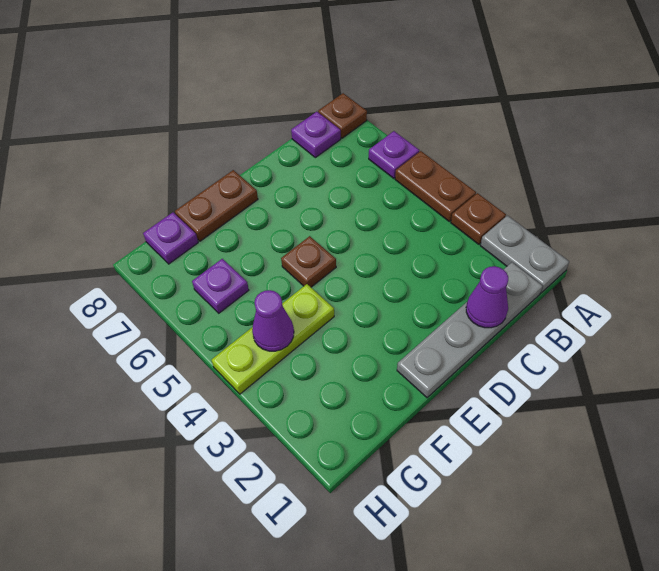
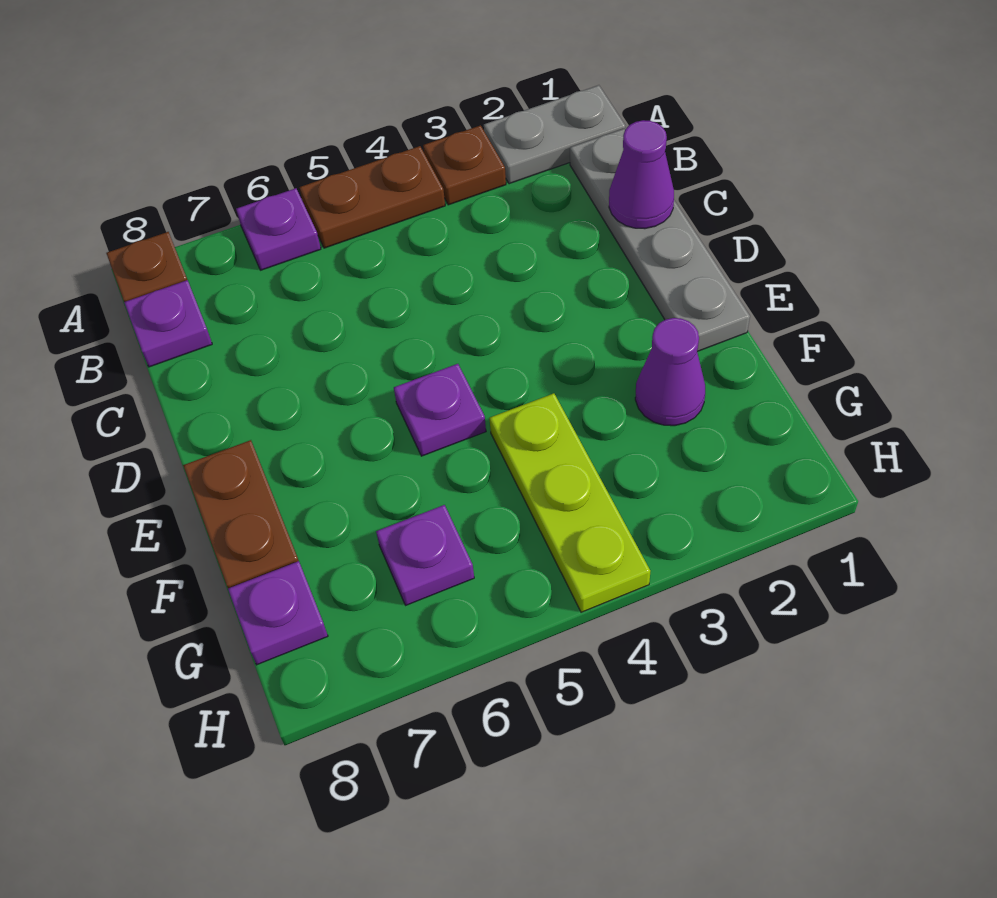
brown plate E5 level 1 -> purple plate E5 level 1
purple cone G4 level 2 -> purple cone F2 level 1

